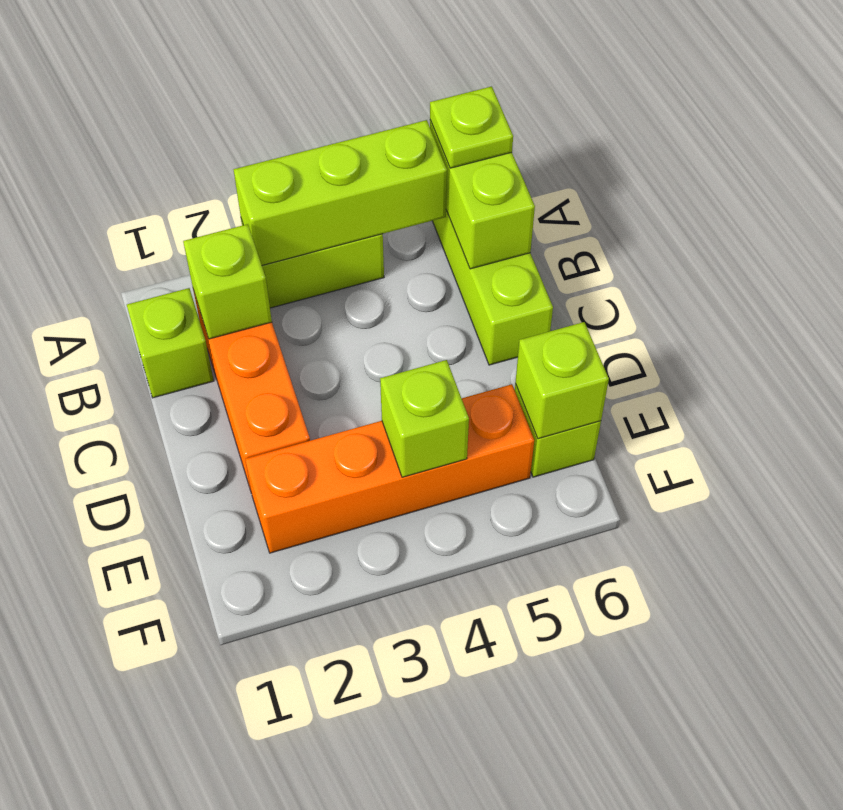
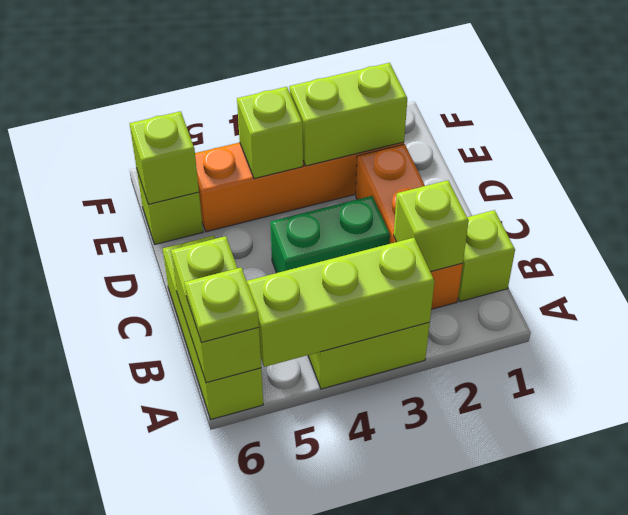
none -> green brick C3:C4 level 1
none -> lime brick E2:E3 level 2

